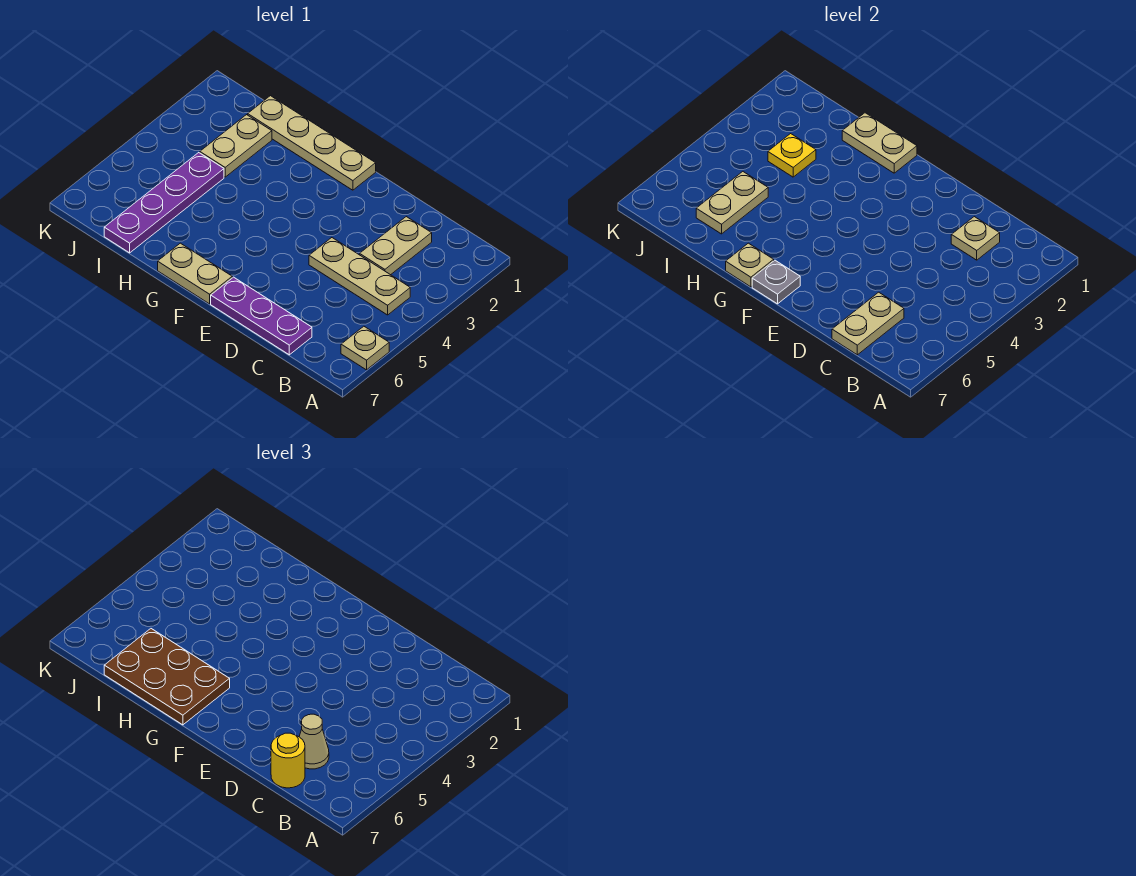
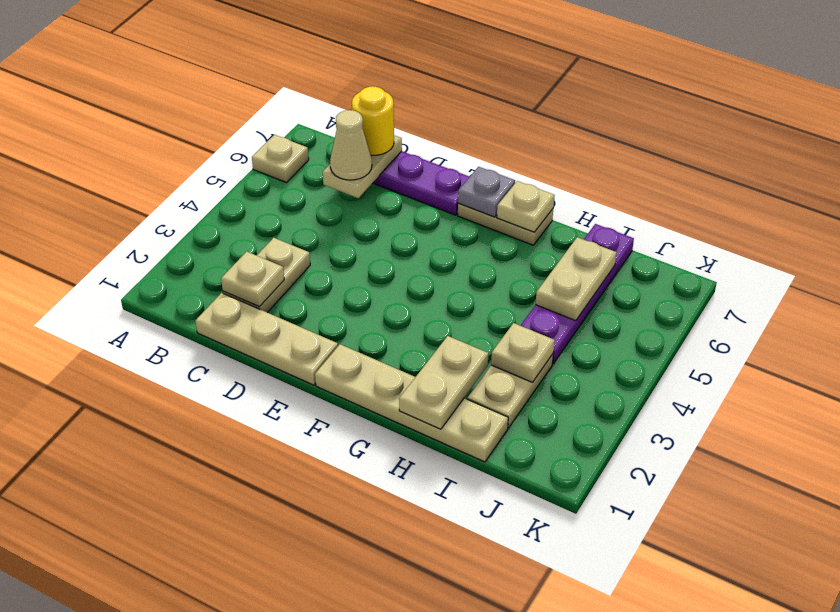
tan plate B4:D4 level 1 -> tan plate C1:E1 level 1
tan plate G1:H1 level 2 -> tan plate H1:H2 level 2
brown plate G6:I7 level 3 -> none
yellow plate I3 level 2 -> tan plate I3 level 2

